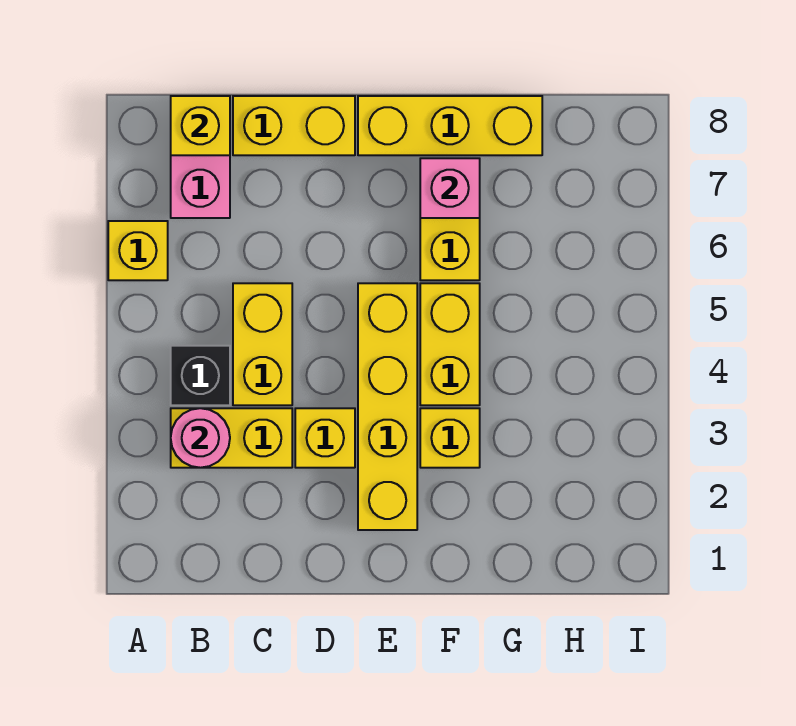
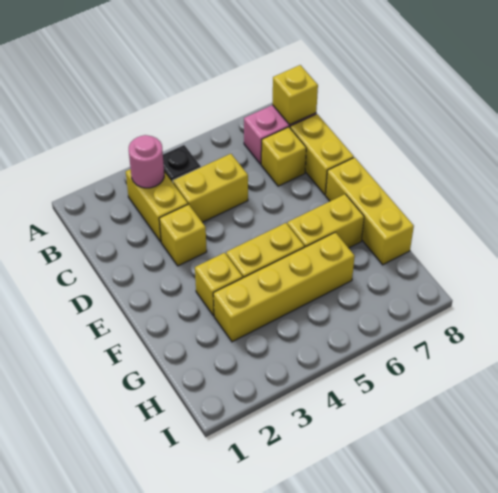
yellow brick A6 level 1 -> yellow brick C7 level 1
yellow brick E2:E5 level 1 -> yellow brick G3:G6 level 1
pink brick F7 level 2 -> none

